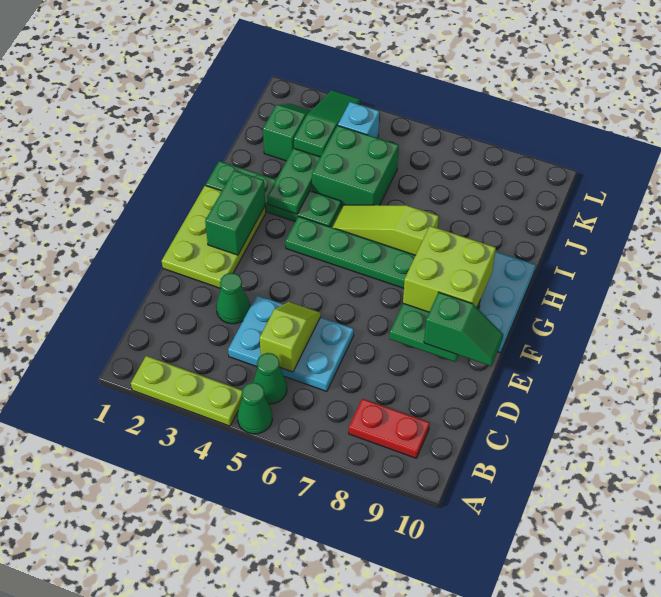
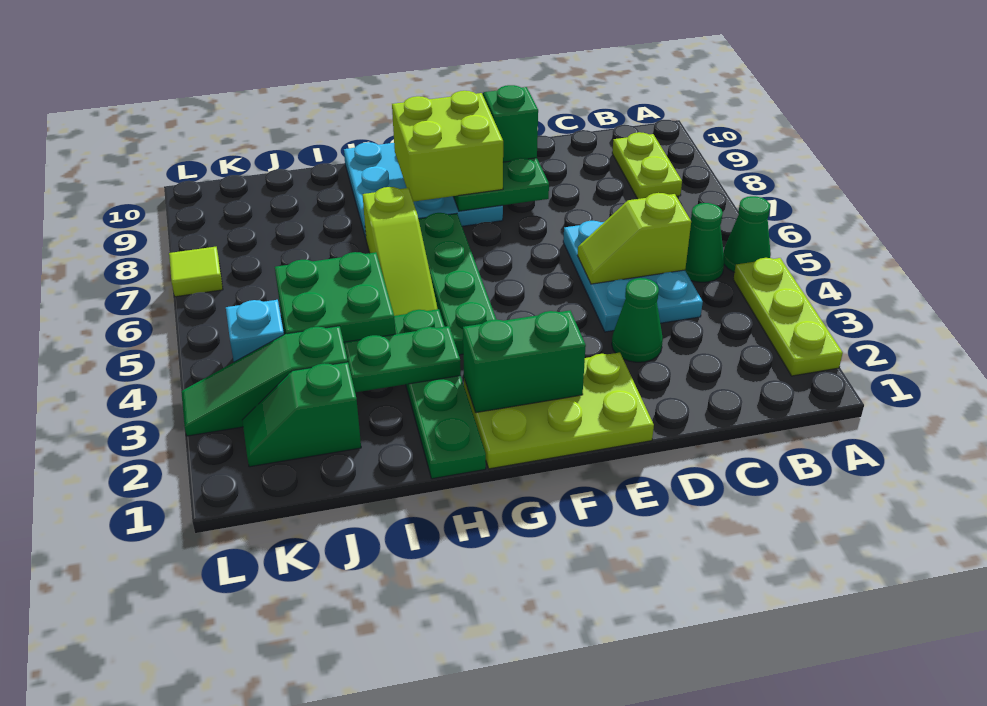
red plate B8:B9 level 1 -> lime plate B8:B9 level 1
none -> lime tile L7 level 1

